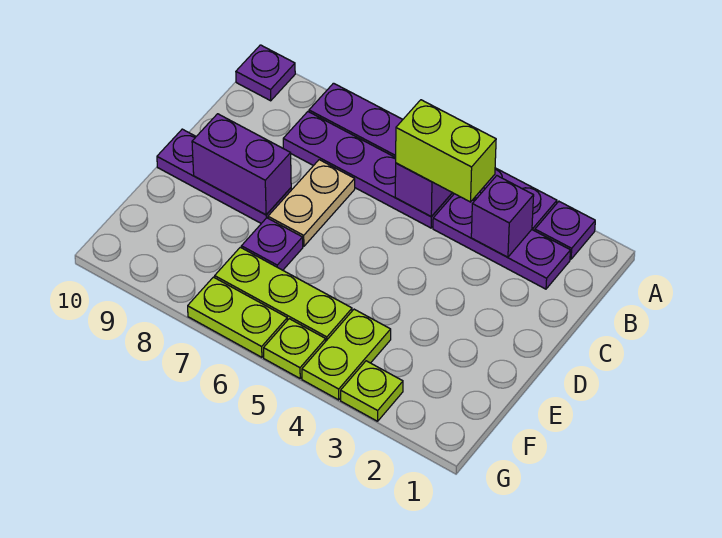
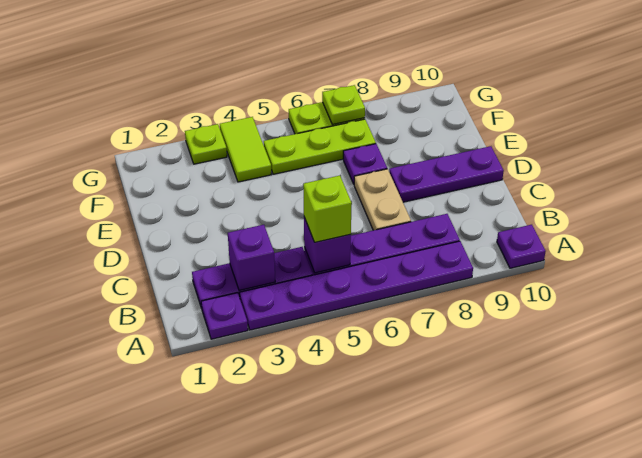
lime brick B4:B5 level 3 -> lime brick B5 level 3
purple brick D8:D9 level 2 -> none
lime plate F4:G4 level 1 -> lime tile F4:G4 level 1
lime plate G5 level 1 -> lime plate G7 level 2

